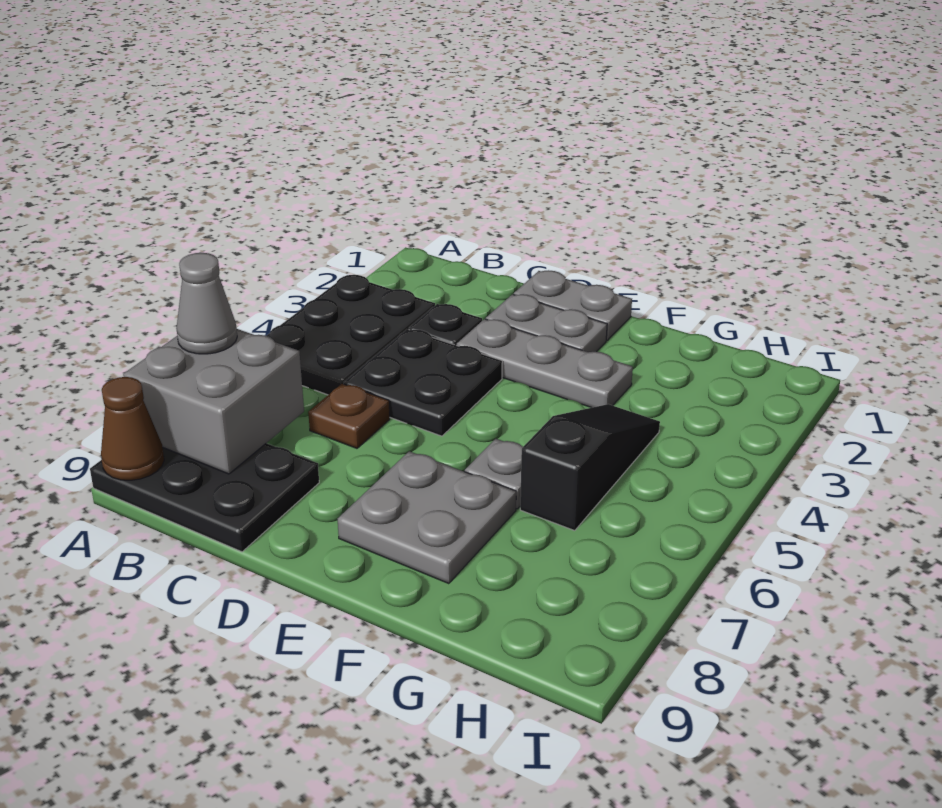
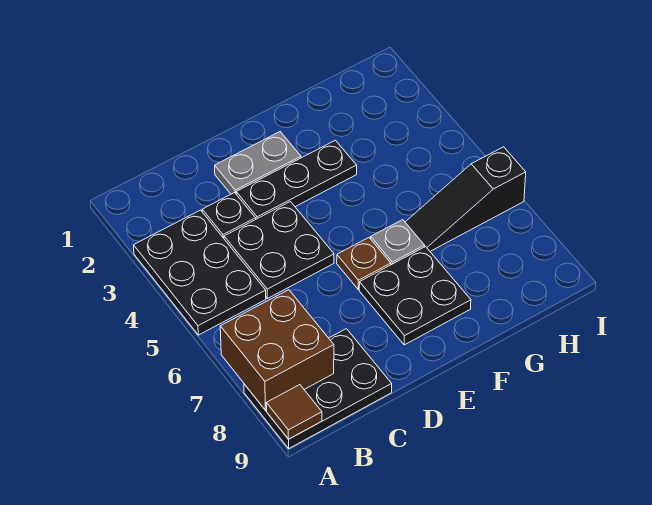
grey brick A7:B8 level 2 -> brown brick A7:B8 level 2
grey cone A7 level 3 -> none
brown cone A9 level 2 -> brown tile A9 level 2
brown plate C6 level 1 -> brown plate E6 level 1
grey plate D1:E1 level 1 -> none
grey plate D3:F3 level 1 -> black plate D3:F3 level 1
grey plate E7:F8 level 1 -> black plate E7:F8 level 1
black slope G4:G6 level 1 top 6 -> black slope G6:I6 level 1 top I

